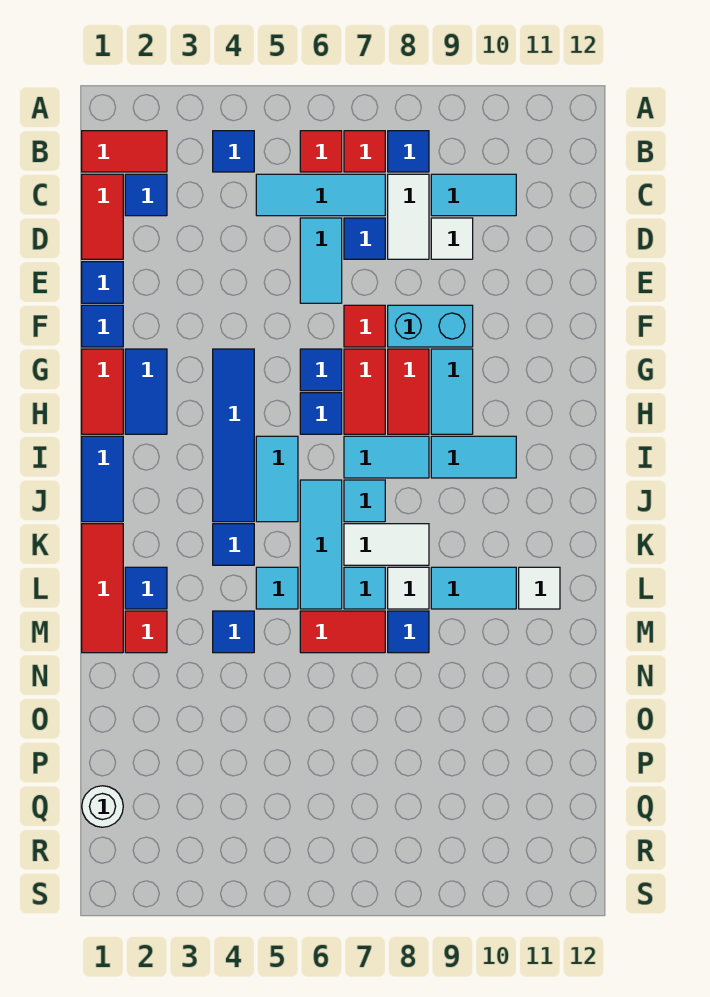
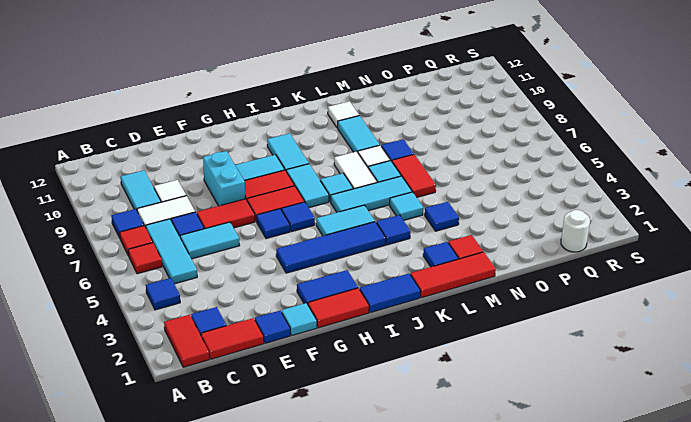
blue tile F1 level 1 -> cyan tile F1 level 1
red tile F7 level 1 -> red tile E7:F7 level 1

